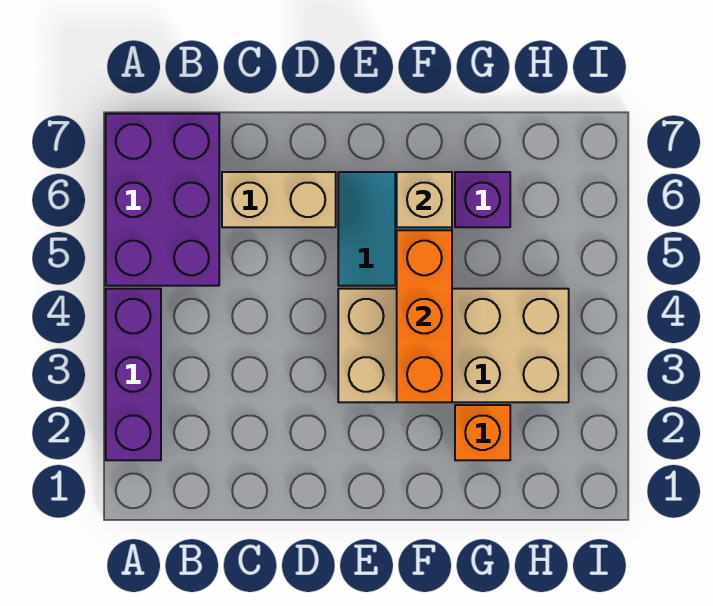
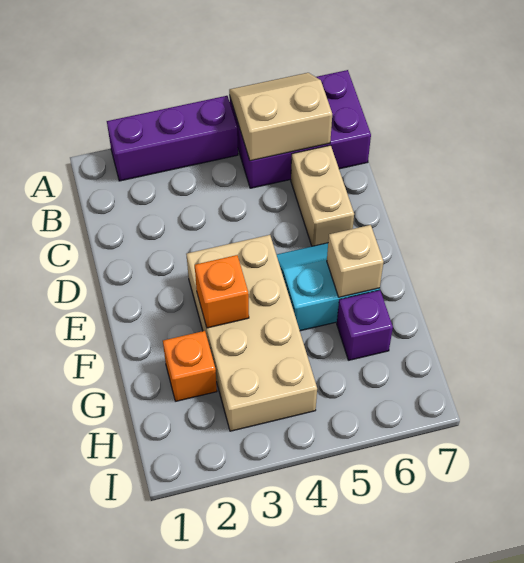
none -> tan slope A5:B6 level 2 top B
orange brick F3:F5 level 2 -> orange brick F3 level 2

